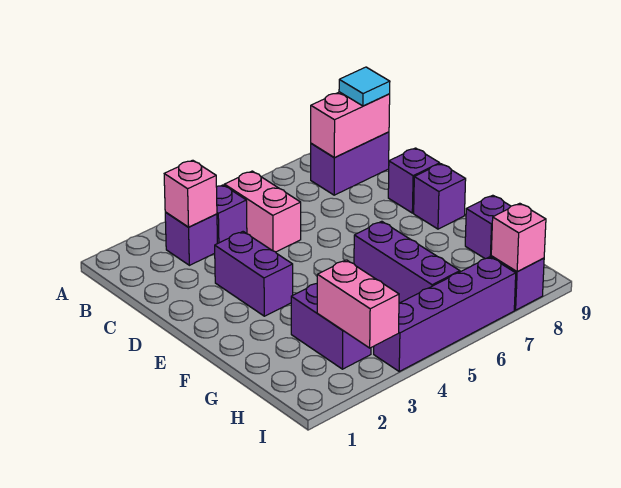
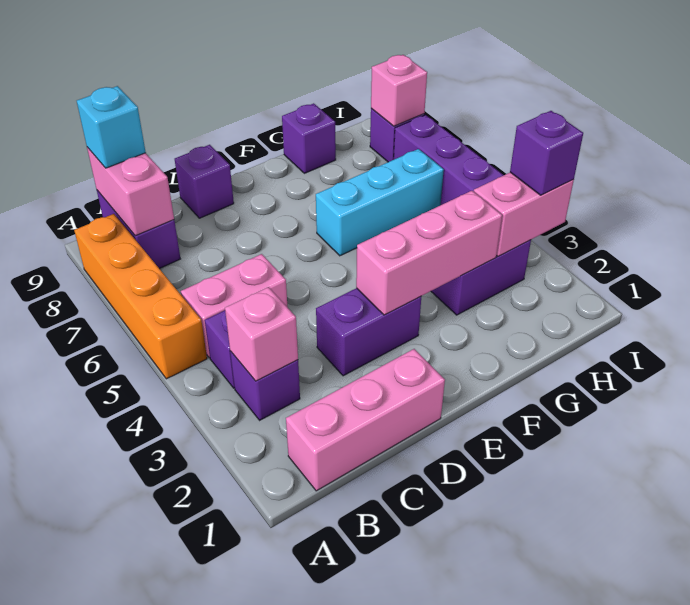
none -> orange brick A5:A8 level 1
none -> pink brick B1:D1 level 1
cyan tile B9 level 3 -> cyan brick B9 level 3
none -> pink brick E3:G3 level 2
purple brick E9 level 1 -> purple brick I3 level 3
purple brick F6:H6 level 1 -> cyan brick F6:H6 level 1

